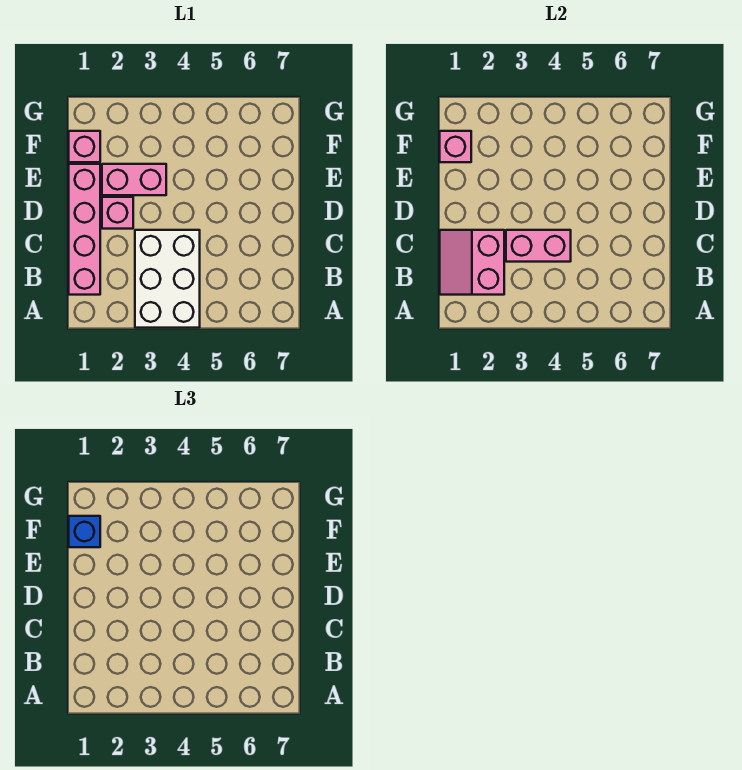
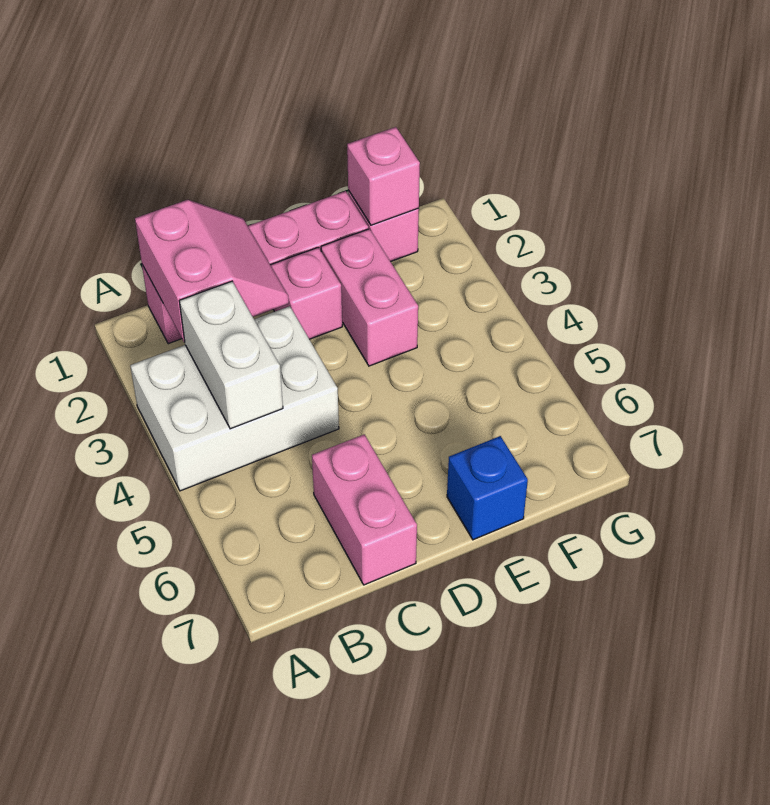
pink slope B1:C2 level 2 top 2 -> pink slope B1:C2 level 2 top B
none -> white brick B3:B4 level 2
pink brick C3:C4 level 2 -> pink brick C6:C7 level 1
blue brick F1 level 3 -> blue brick E7 level 1

